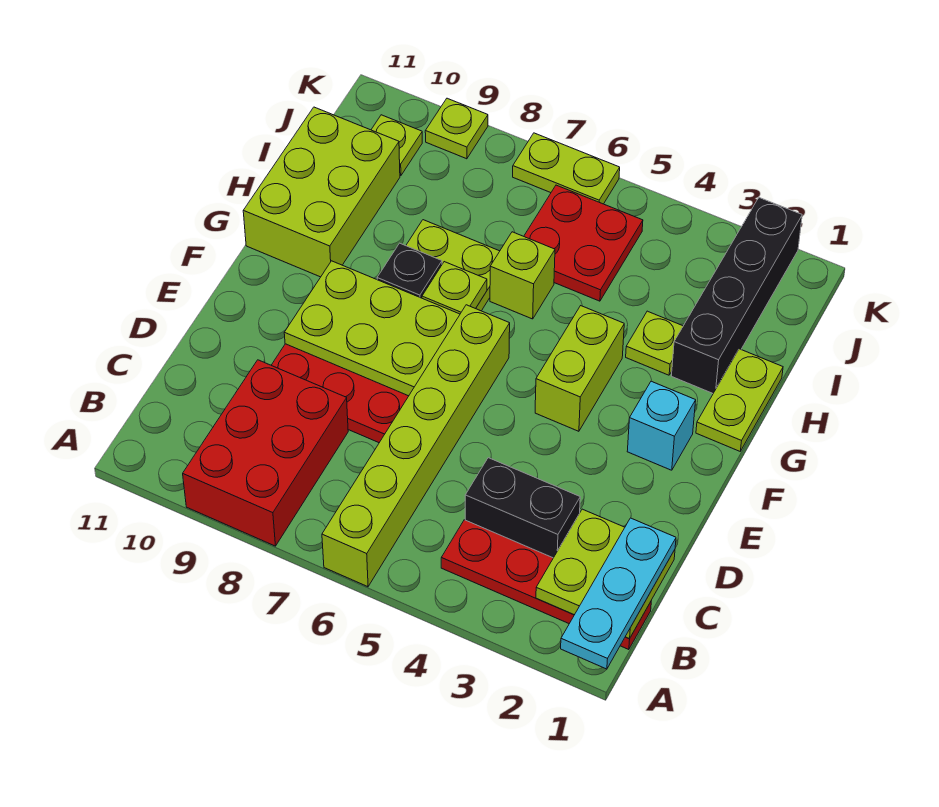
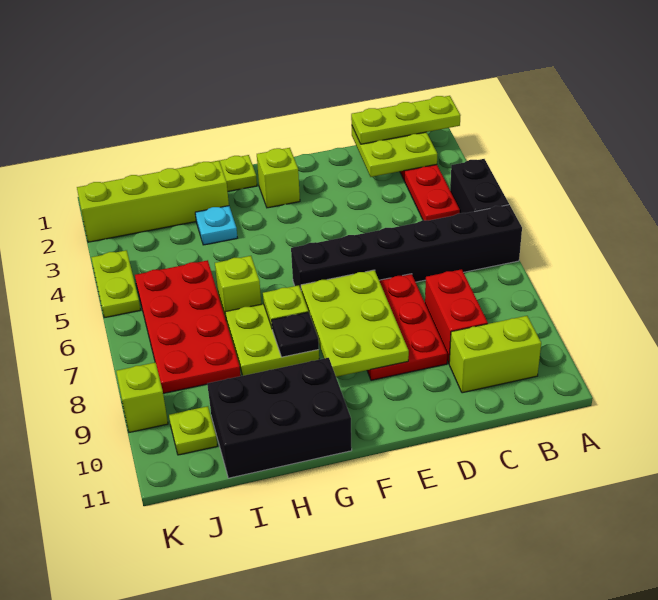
cyan plate A1:C1 level 3 -> lime plate A1:C1 level 3
lime brick A6:F6 level 1 -> black brick A6:F6 level 1
red brick A8:C9 level 1 -> red brick C8:C9 level 1
black brick C3:C4 level 1 -> black brick A4:A5 level 1
cyan brick F2 level 1 -> lime brick F2 level 1
lime brick F4:G4 level 1 -> lime brick B10:C10 level 1
lime brick G10:I11 level 1 -> black brick G10:I11 level 1
black brick H2:K2 level 1 -> lime brick H2:K2 level 1
lime plate H3 level 1 -> cyan plate H3 level 1
red plate I5:J6 level 1 -> red plate I5:J8 level 1
lime plate K6:K7 level 1 -> lime plate K4:K5 level 1
lime plate K9 level 1 -> lime brick K9 level 1

